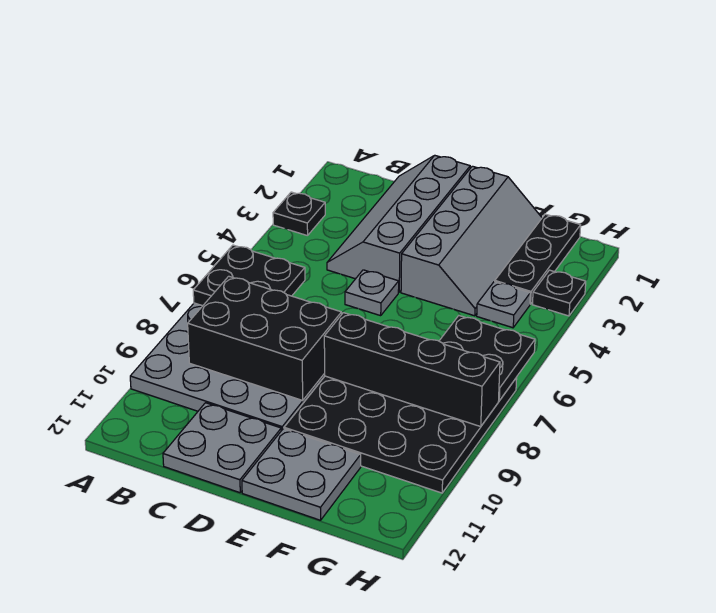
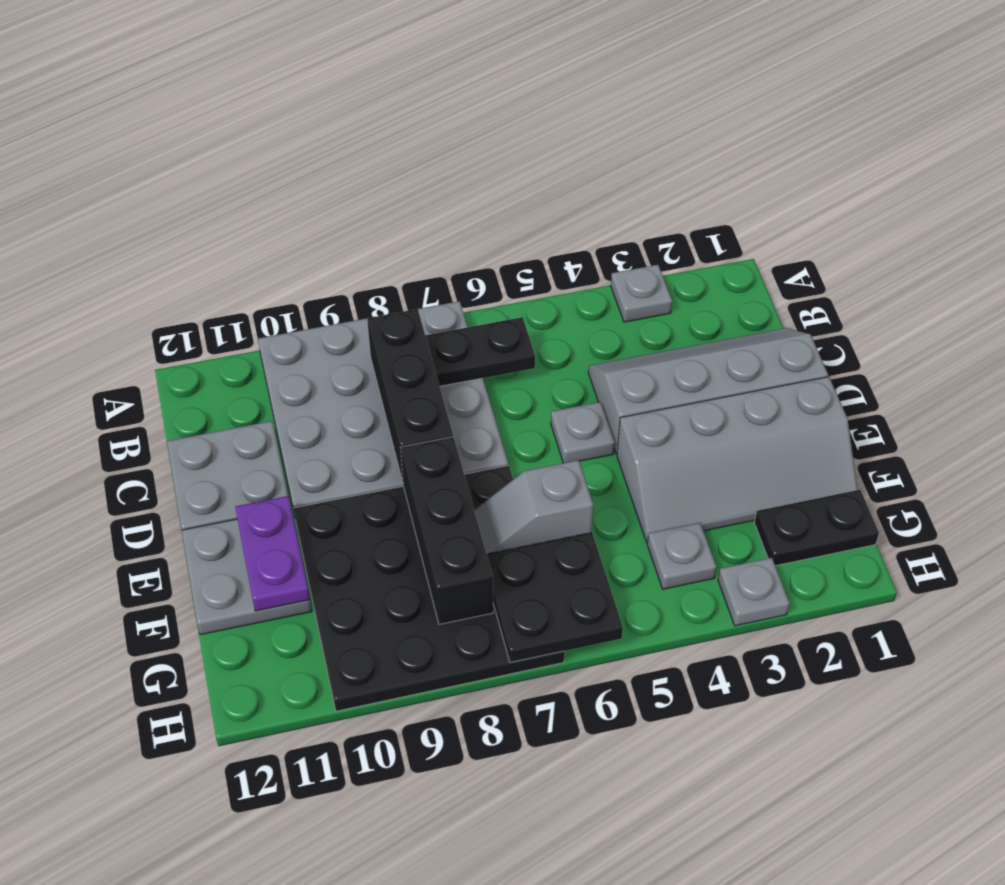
black plate A3 level 1 -> grey plate A3 level 1
black plate A6:B7 level 2 -> black plate B6:B7 level 2
black brick B8:D9 level 2 -> black brick B8:D8 level 2
black brick E8:H8 level 2 -> black brick E8:G8 level 2
none -> purple plate E11:F11 level 2
none -> grey slope F6:F7 level 2 top 6
black plate G1:G3 level 1 -> black plate G1:G2 level 1
black plate H3 level 1 -> grey plate H3 level 1

